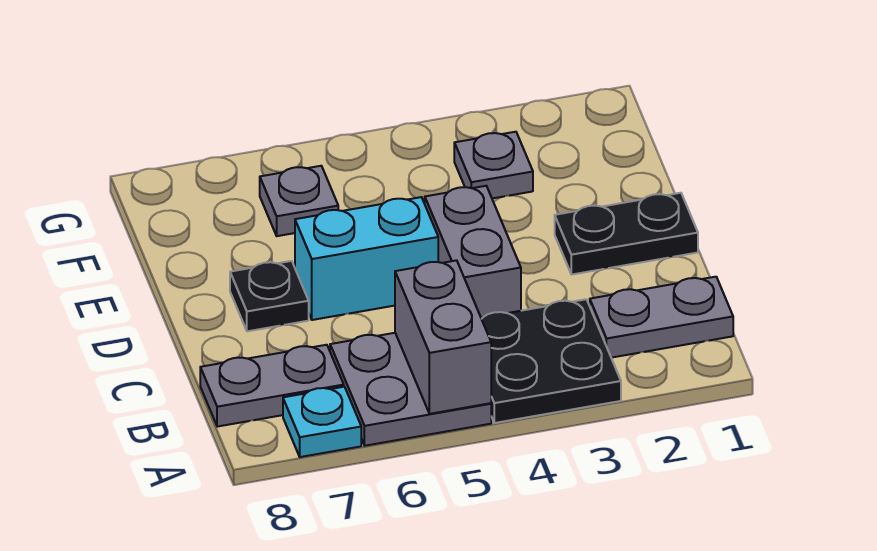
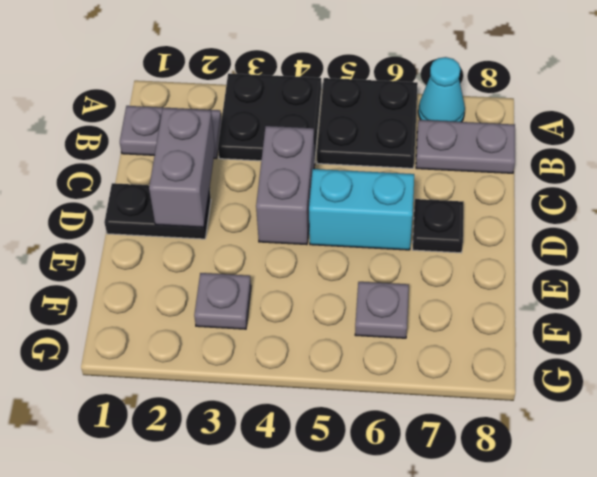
grey plate A5:B6 level 1 -> black plate A5:B6 level 1
grey brick A5:B5 level 2 -> grey brick C2:D2 level 2
cyan plate A7 level 1 -> cyan cone A7 level 1

